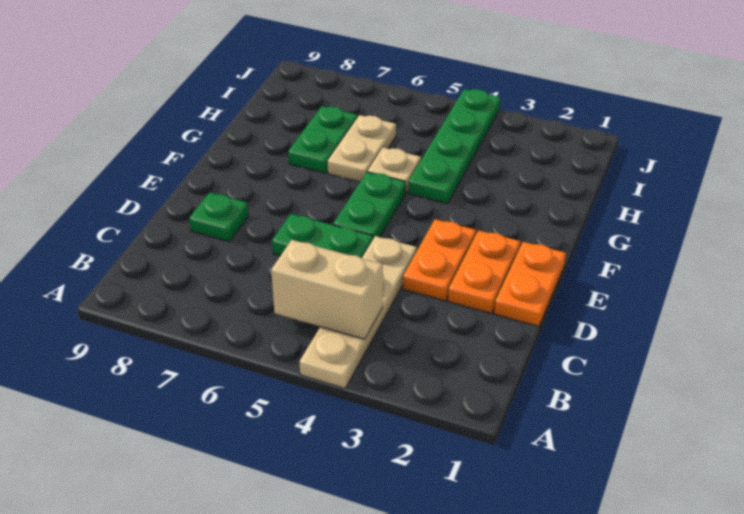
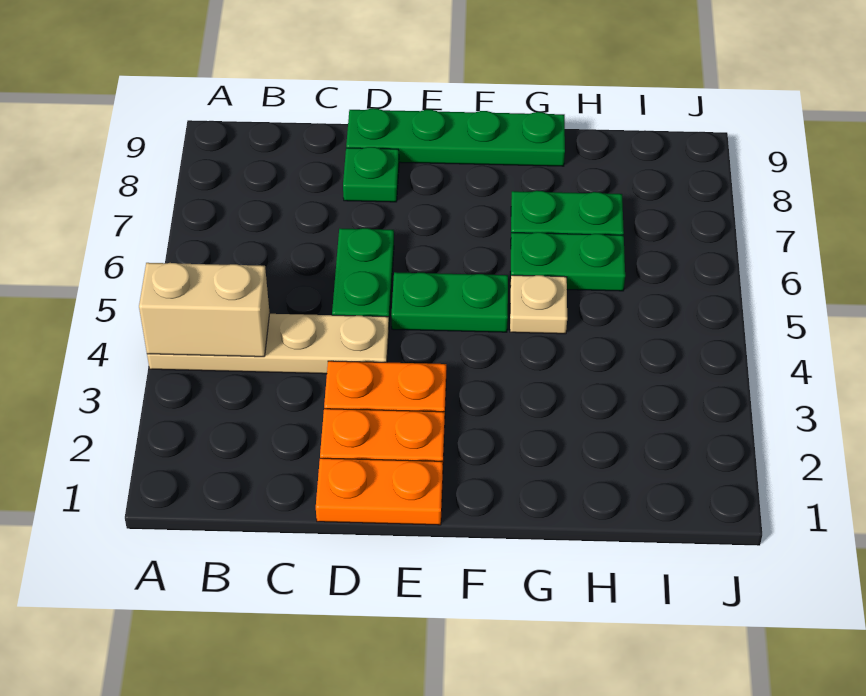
tan brick B4:B5 level 2 -> tan brick A4:B4 level 2
green plate G4:J4 level 1 -> green plate D9:G9 level 1
tan plate G6:H6 level 1 -> green plate G6:H6 level 1

